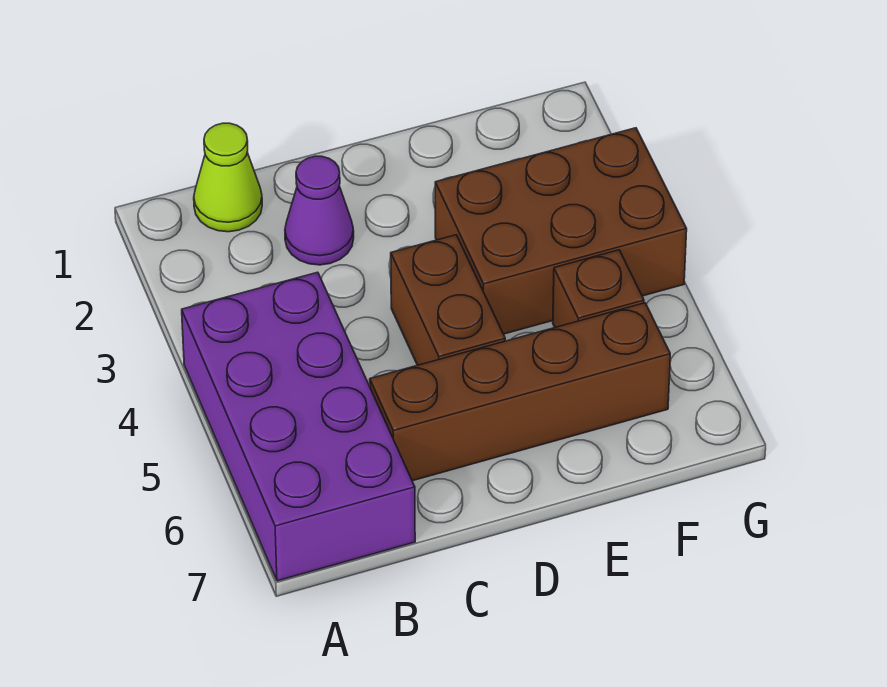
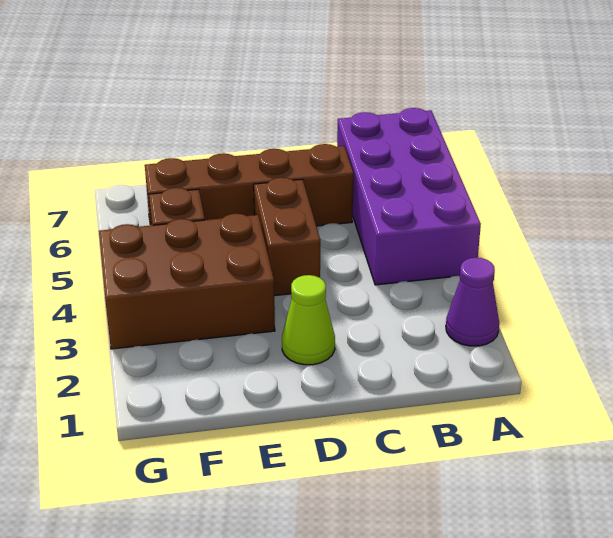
lime cone B1 level 1 -> lime cone D2 level 1
purple cone C2 level 1 -> purple cone A2 level 1

